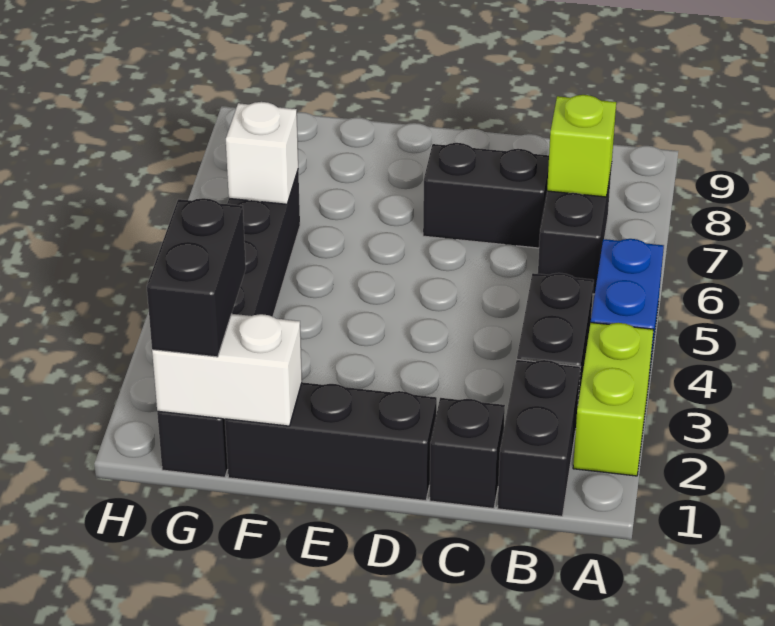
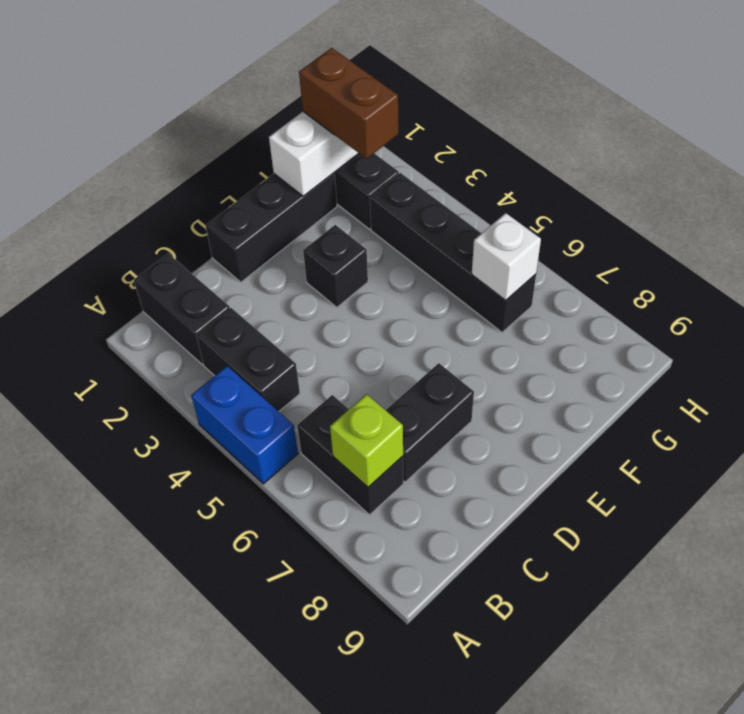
lime brick A2:A3 level 1 -> none
black brick C1 level 1 -> black brick E3 level 1
black brick G1:G2 level 3 -> brown brick G1:G2 level 3

